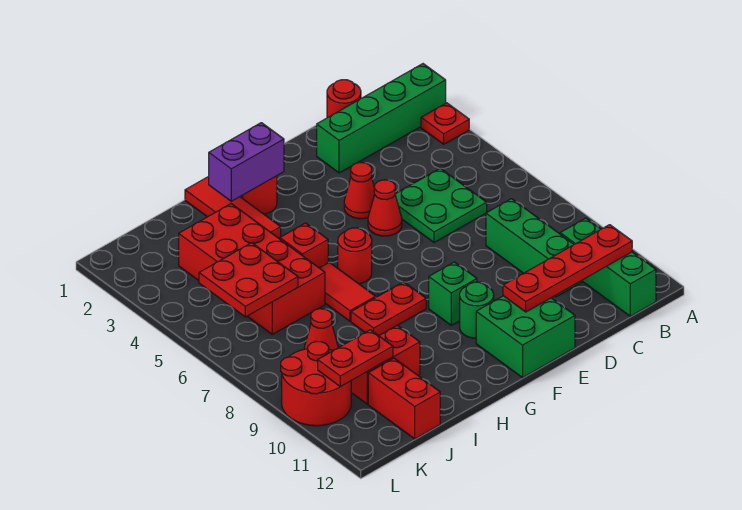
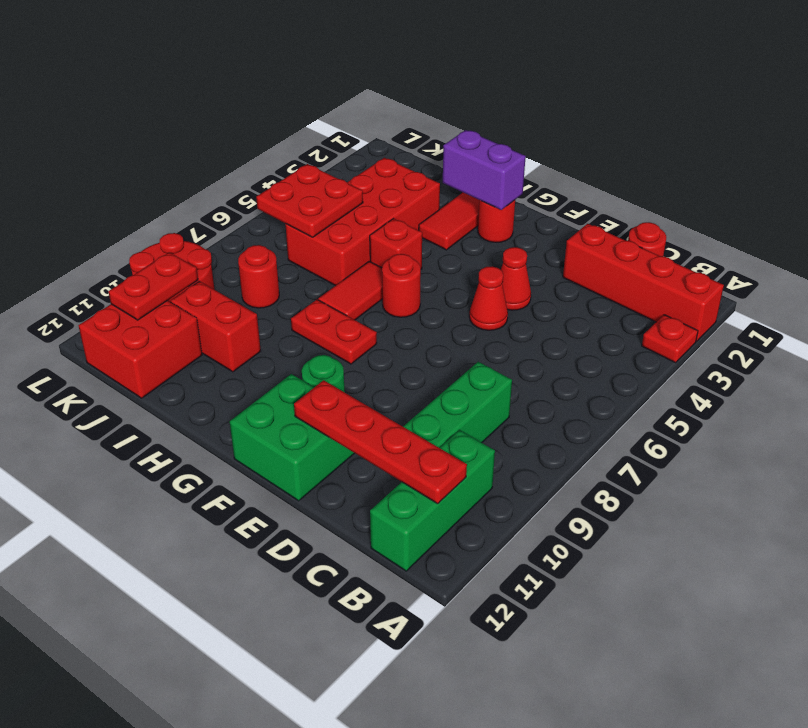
green brick A2:D2 level 1 -> red brick A2:D2 level 1
green plate C5:D6 level 1 -> none
green brick F9 level 1 -> none
red cone J8 level 1 -> red round brick J8 level 1
red plate J10:K10 level 2 -> red plate K10:K11 level 2
red brick J11:J12 level 1 -> red brick J11:K12 level 1

